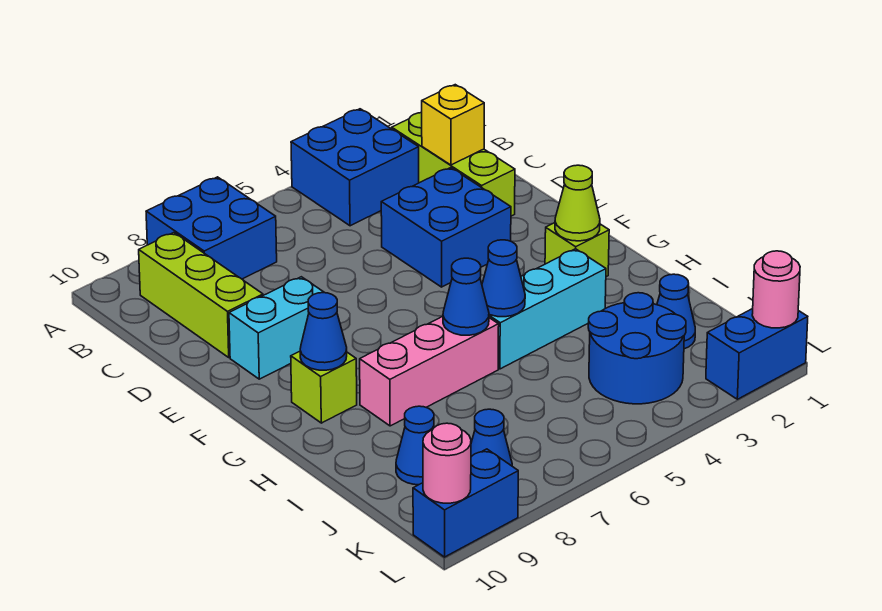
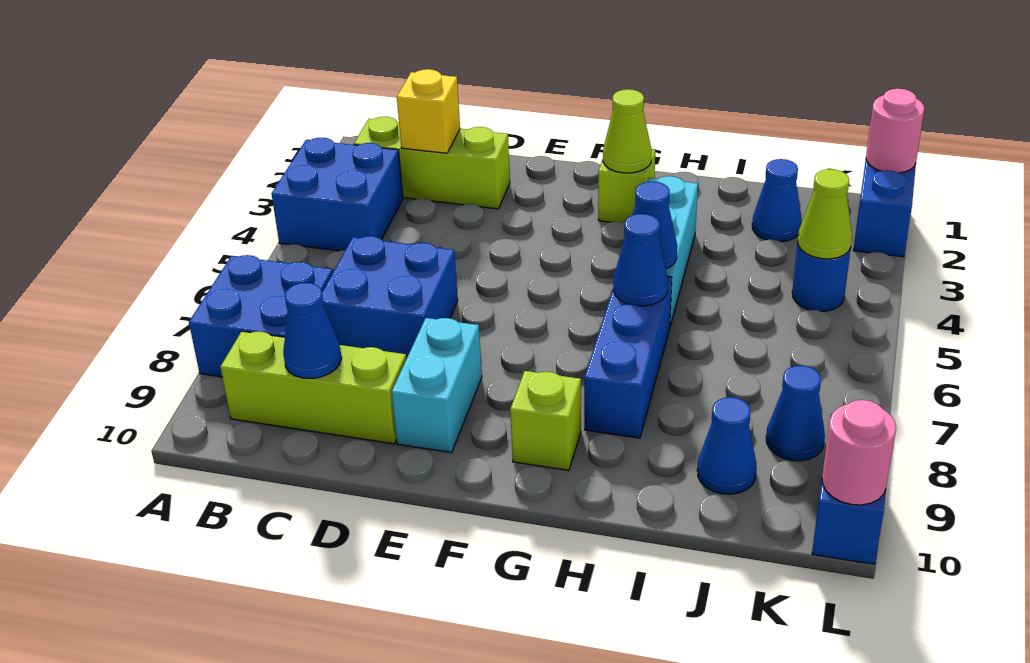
blue brick D3:E4 level 1 -> blue brick C6:D7 level 1
blue cone G9 level 2 -> blue cone C9 level 2
pink brick H6:H8 level 1 -> blue brick H6:H8 level 1
blue round brick J3:K4 level 1 -> blue round brick K4 level 1
none -> lime cone K4 level 2

